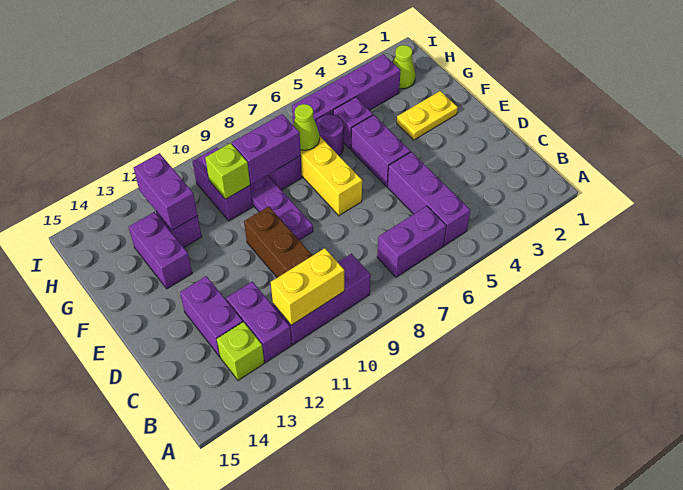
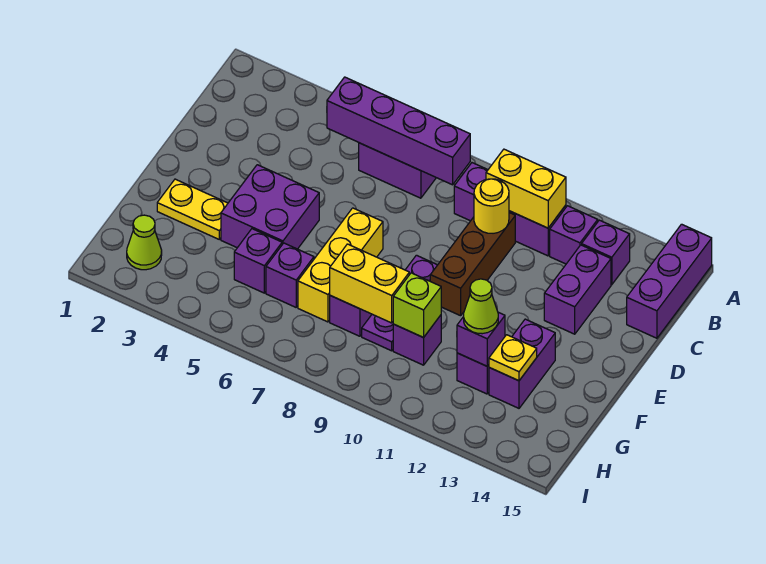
purple brick B5:D5 level 1 -> purple brick A15:C15 level 1
purple brick B12:C12 level 1 -> purple brick B12 level 1
lime brick B13 level 1 -> purple brick B13 level 1
none -> yellow round brick C10 level 2
purple brick E5:F5 level 1 -> purple brick E4:F5 level 1
purple round brick G6 level 1 -> purple brick G6 level 1
lime cone G7 level 2 -> lime cone G12 level 3
purple brick G8:G9 level 2 -> yellow brick G8:G9 level 2
purple brick G10:H10 level 1 -> purple brick G10 level 1
purple brick G12:H12 level 2 -> purple brick G12 level 2
none -> yellow plate G13 level 2
purple brick H3:H6 level 1 -> purple brick B5:B8 level 2

